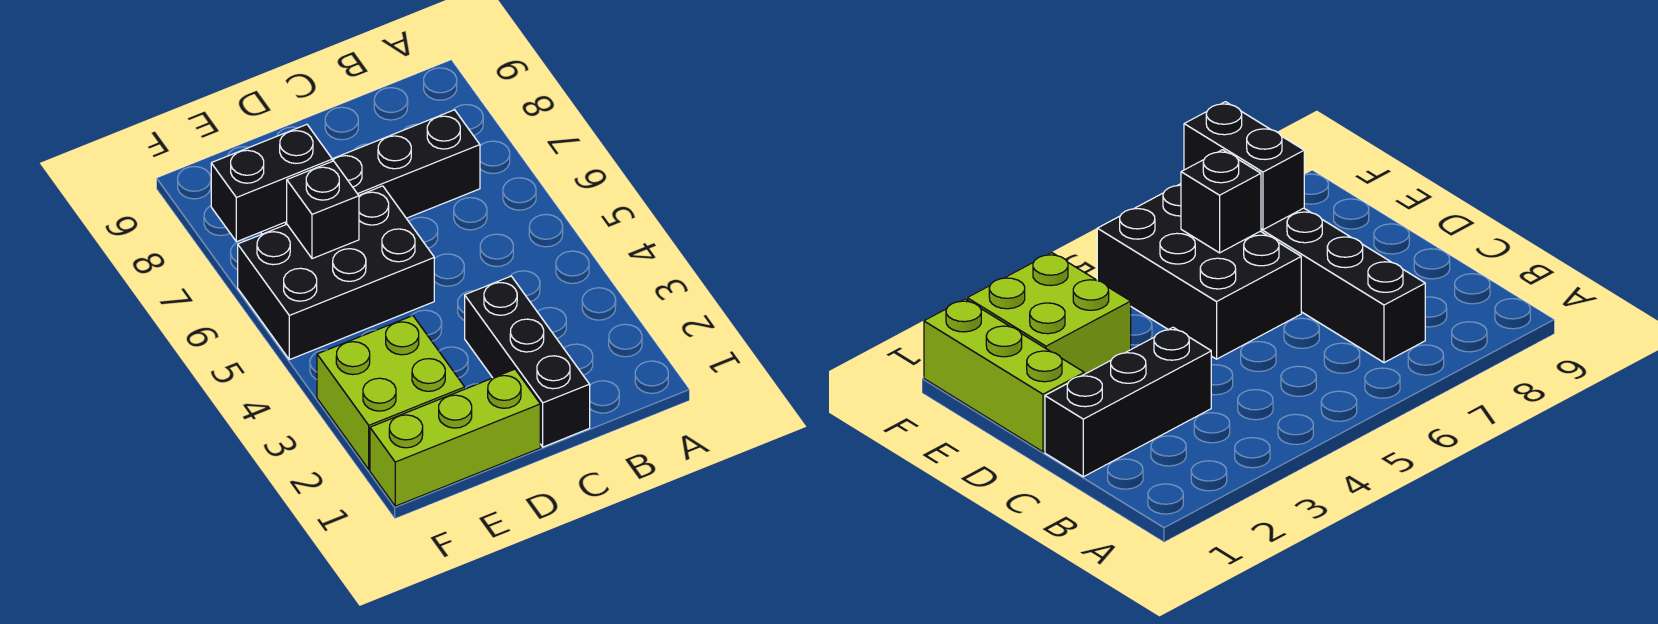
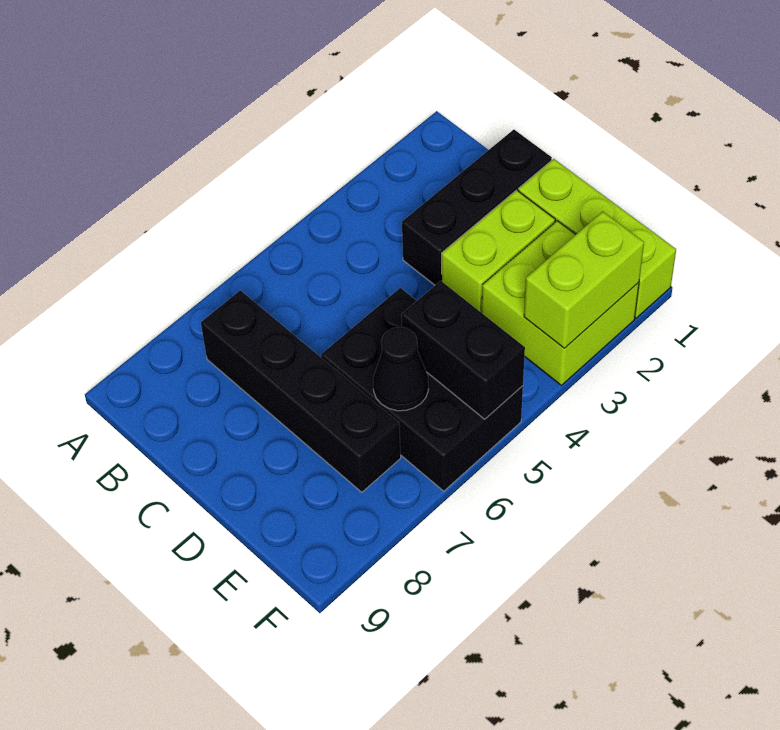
none -> lime brick D2:D3 level 1
black brick E6 level 2 -> black cone E6 level 2
black brick E7:F7 level 2 -> black brick E5:F5 level 2
none -> lime brick F2:F3 level 2

